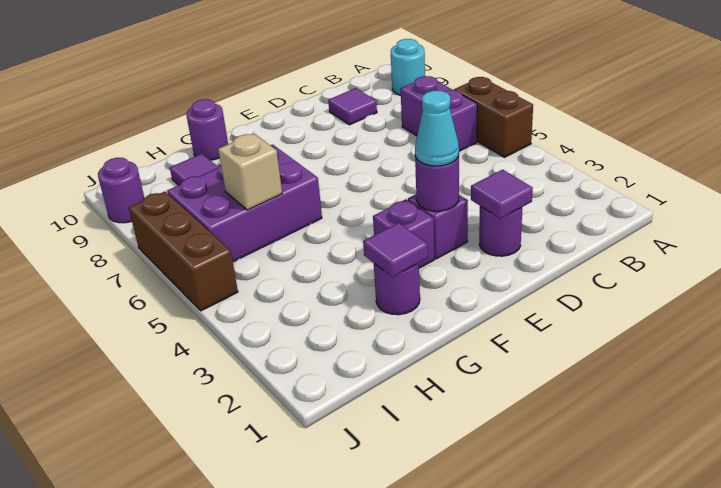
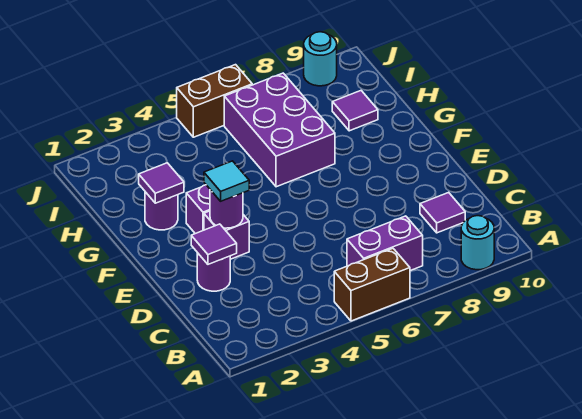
cyan cone E3 level 3 -> cyan tile E3 level 3
purple round brick G10 level 1 -> none
tan brick H6 level 2 -> none
brown brick J5:J7 level 1 -> brown brick J5:J6 level 1
purple round brick J9 level 1 -> cyan round brick J9 level 1

